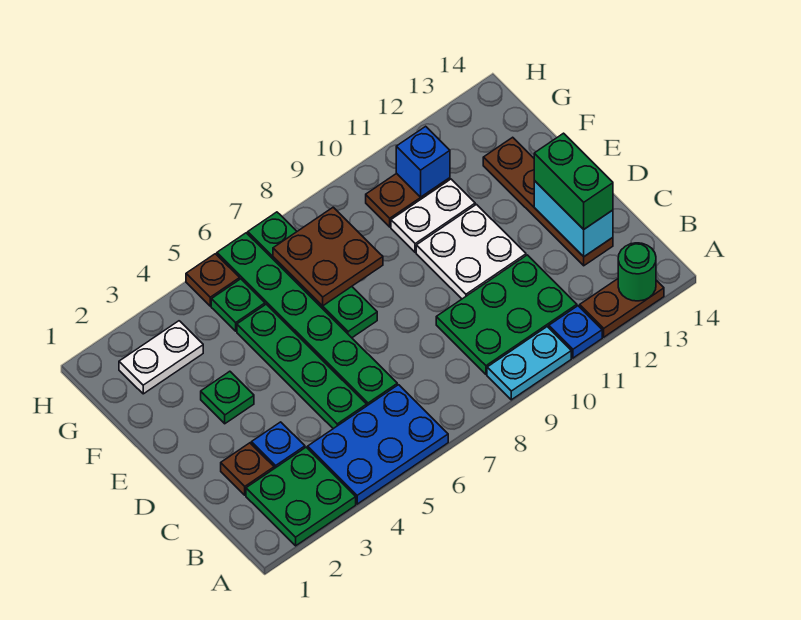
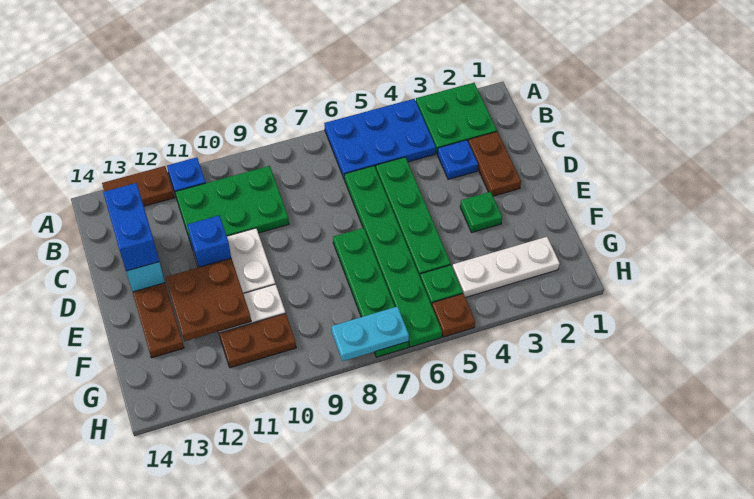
cyan plate A9:A10 level 1 -> cyan plate H7:H8 level 2
green round brick A13 level 2 -> none
brown plate C2 level 1 -> brown plate C2:D2 level 1
green brick C13:D13 level 3 -> blue brick C13:D13 level 3
brown plate F7:G8 level 2 -> brown plate E11:F12 level 2
white plate G2:G3 level 1 -> white plate G2:G4 level 1
blue brick G11 level 2 -> blue brick D11 level 2

